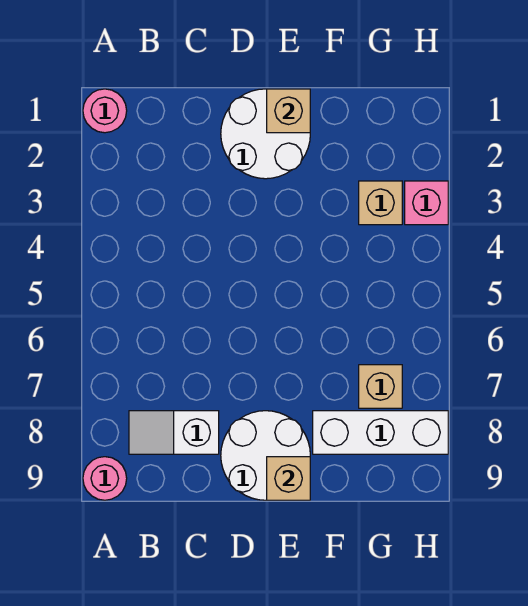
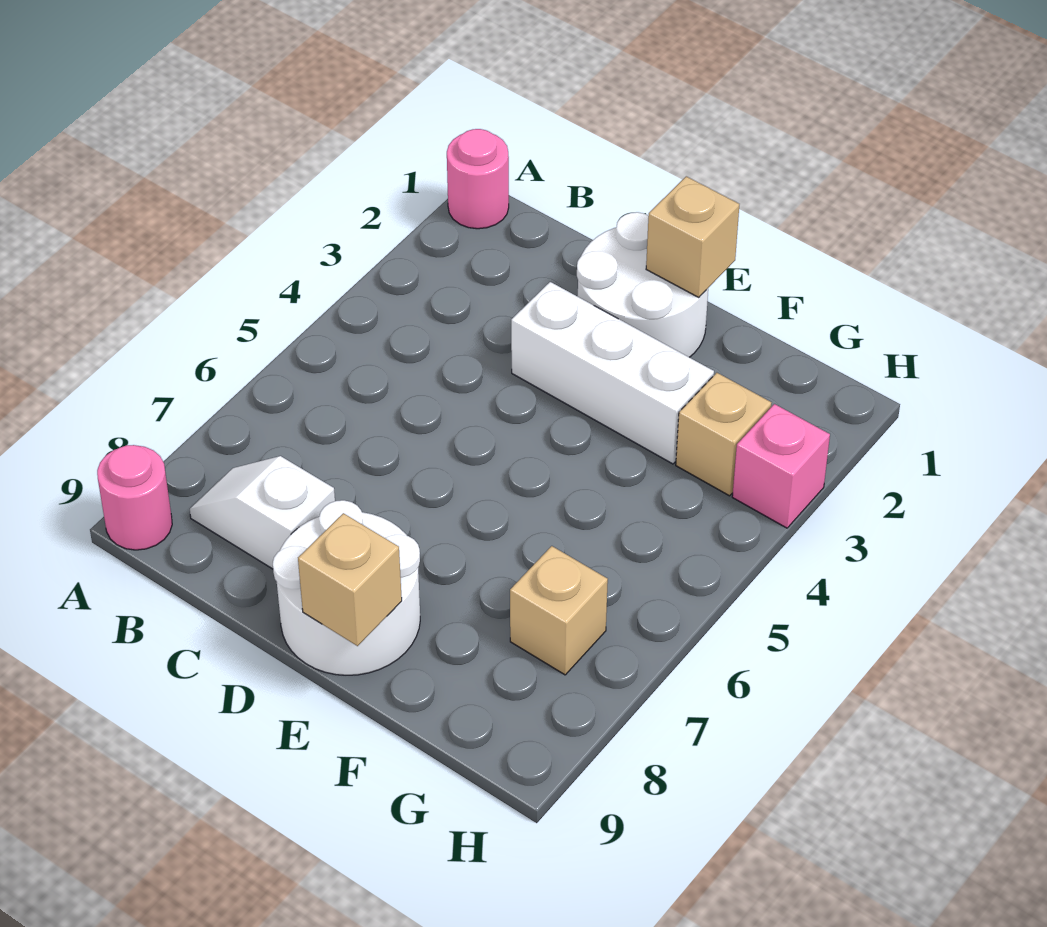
white brick F8:H8 level 1 -> white brick D3:F3 level 1

